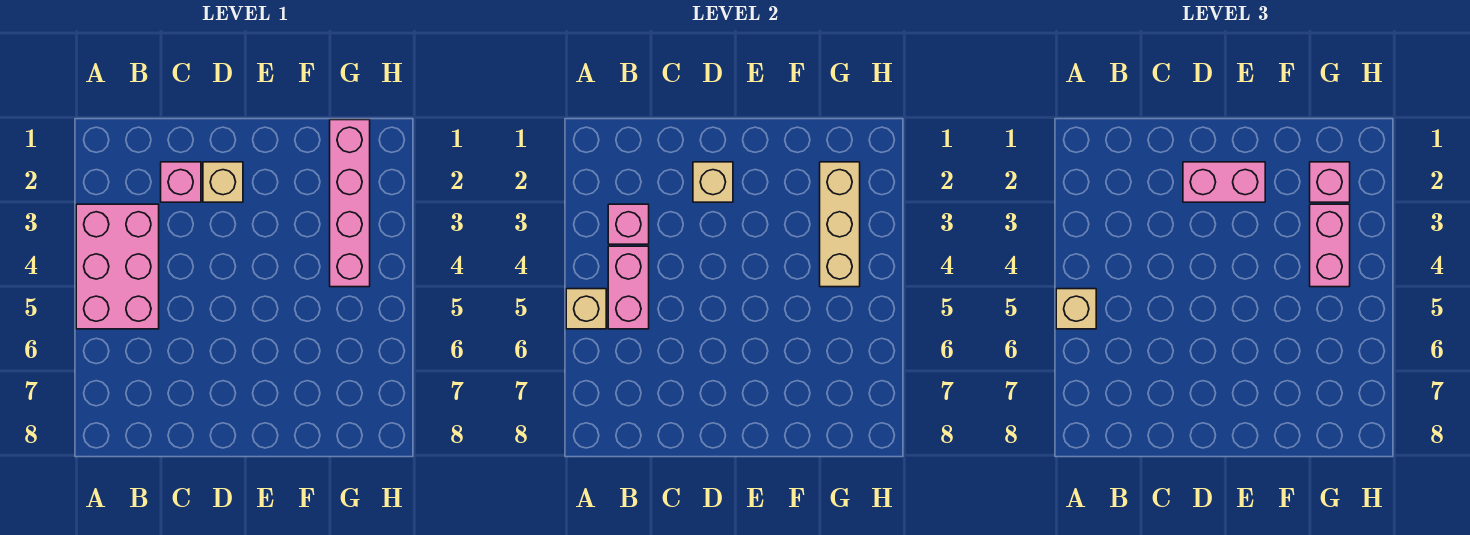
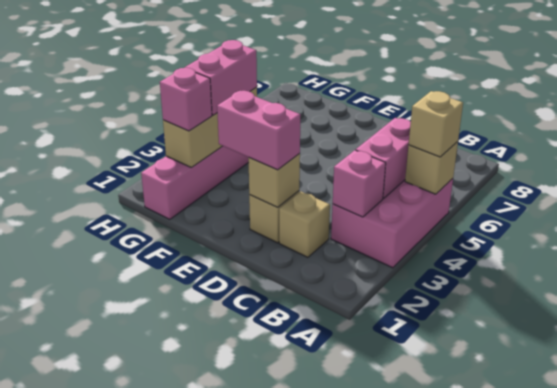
pink brick C2 level 1 -> tan brick C2 level 1

